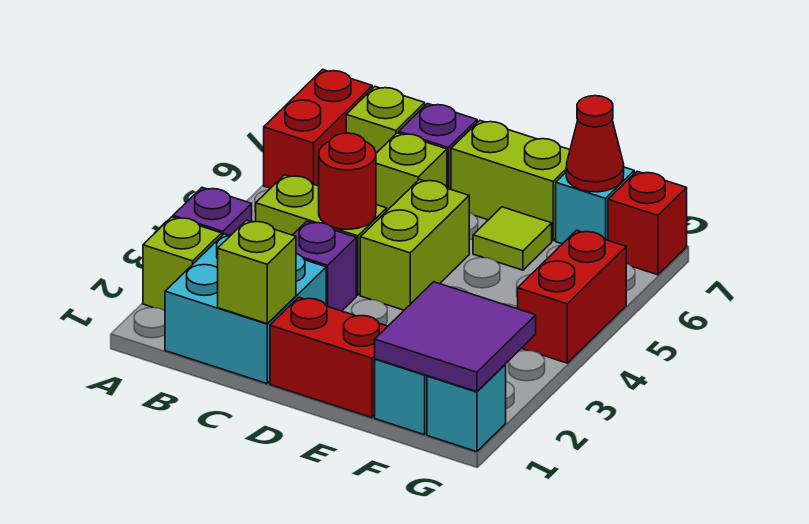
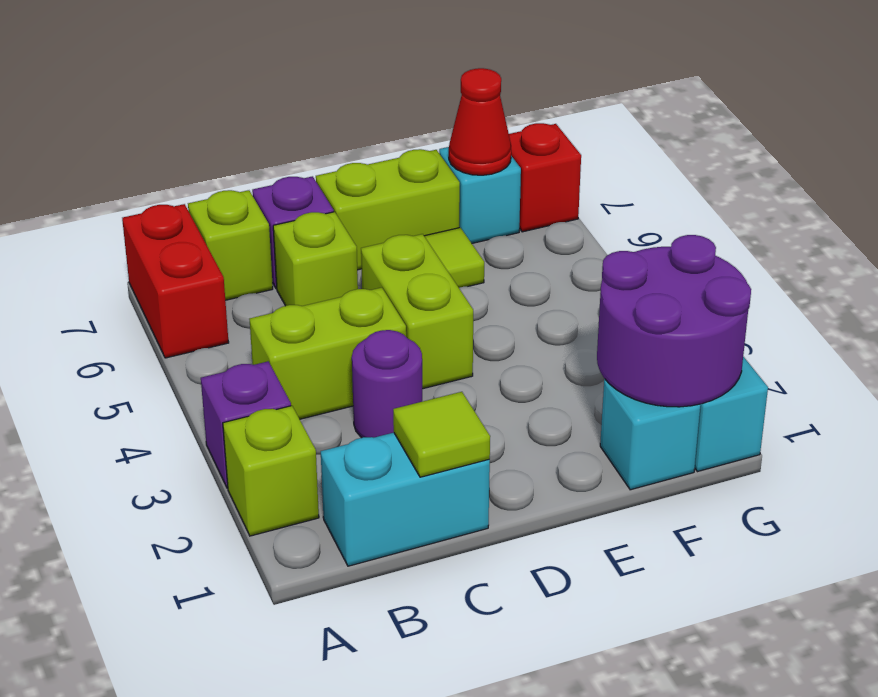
cyan brick B1:C2 level 1 -> cyan brick B1:C1 level 1
lime brick C1 level 2 -> lime tile C1 level 2
purple brick C3 level 1 -> purple round brick C3 level 1
red round brick C4 level 2 -> none
red brick D1:E1 level 1 -> none
purple tile F1:G2 level 2 -> purple round brick F1:G2 level 2
red brick G4:G5 level 1 -> none

